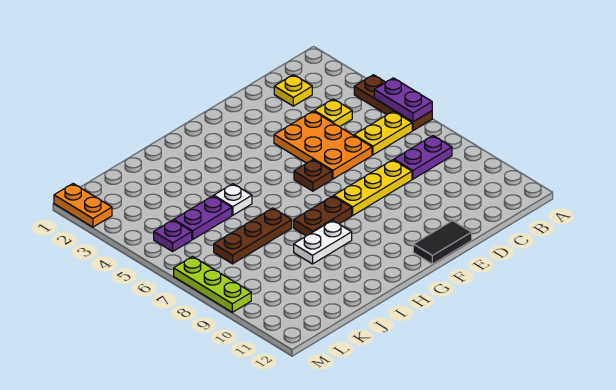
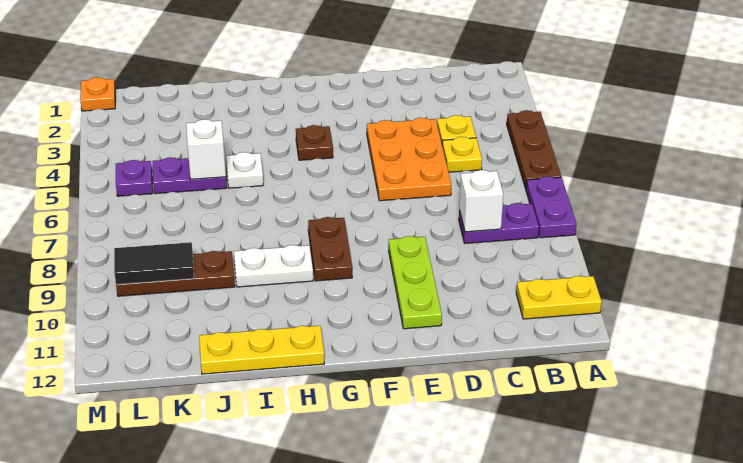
purple plate A5:A6 level 2 -> purple plate A7:A8 level 1
yellow plate B6:C6 level 1 -> yellow plate A11:B11 level 1
yellow plate C2 level 1 -> yellow plate C5 level 1
none -> white brick C8 level 2
yellow plate D8:F8 level 1 -> yellow plate H12:J12 level 1
black tile E12:F12 level 1 -> black tile K9:L9 level 2
brown plate F6 level 1 -> brown plate G4 level 1
brown plate G8:H8 level 1 -> brown plate G8:G9 level 1
brown plate I7:K7 level 1 -> brown plate J9:L9 level 1
none -> white brick J5 level 2
orange plate M1:M2 level 1 -> orange plate M1 level 1
lime plate M7:M9 level 1 -> lime plate E9:E11 level 1

